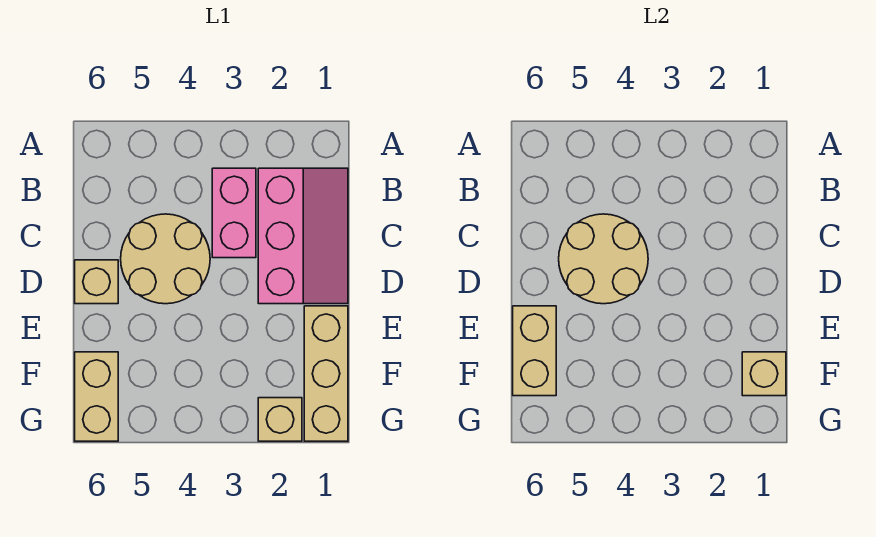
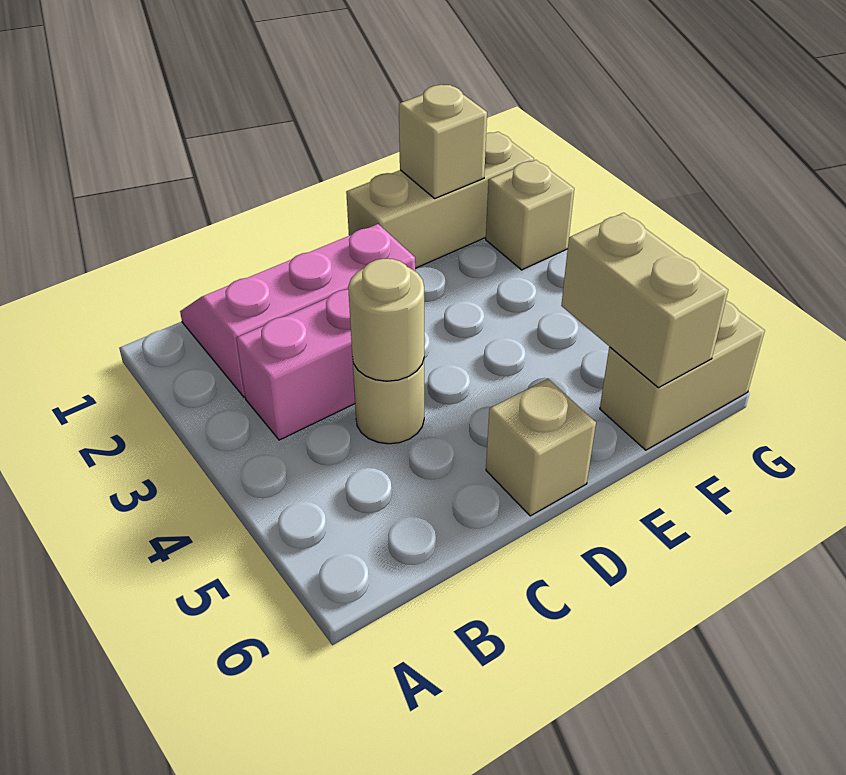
tan round brick C4:D5 level 1 -> tan round brick C4 level 1
tan round brick C4:D5 level 2 -> tan round brick C4 level 2
tan brick E6:F6 level 2 -> tan brick F5:F6 level 2

